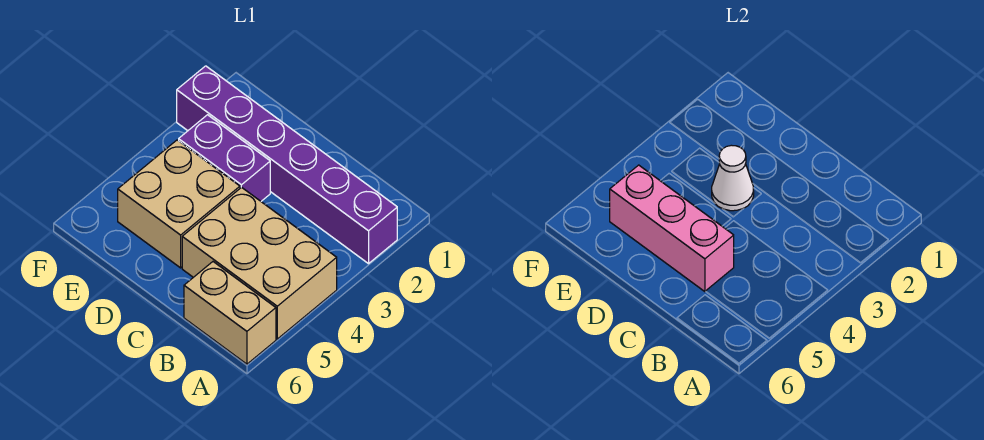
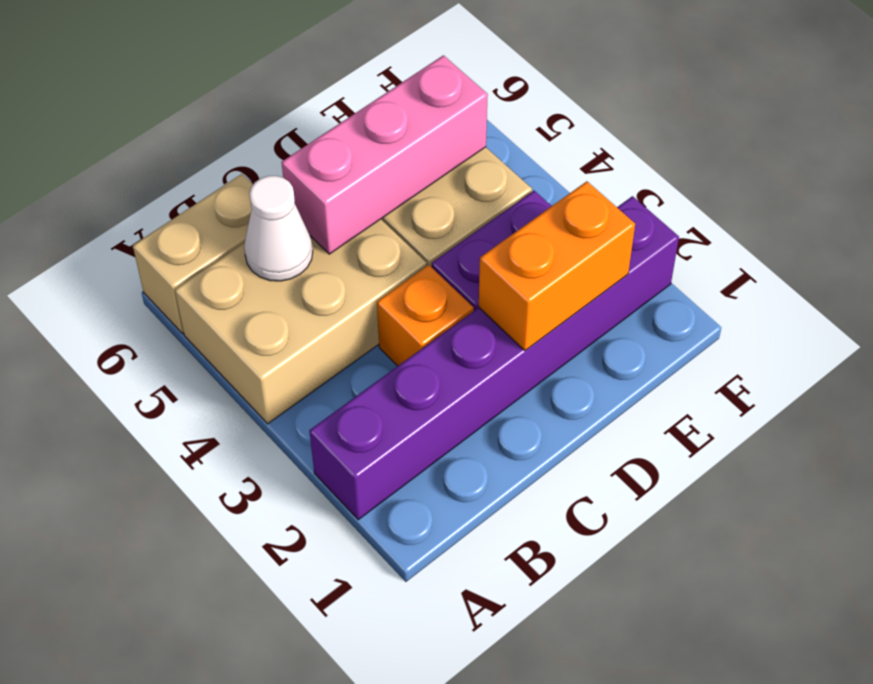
none -> orange brick C3 level 1
none -> orange brick D2:E2 level 2
white cone D3 level 2 -> white cone B5 level 2

